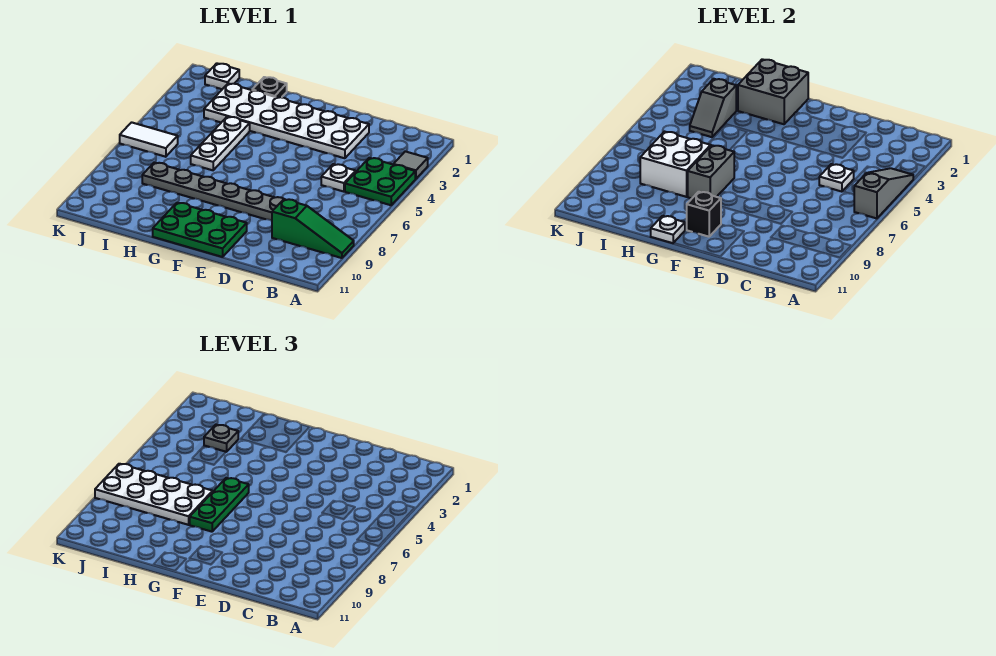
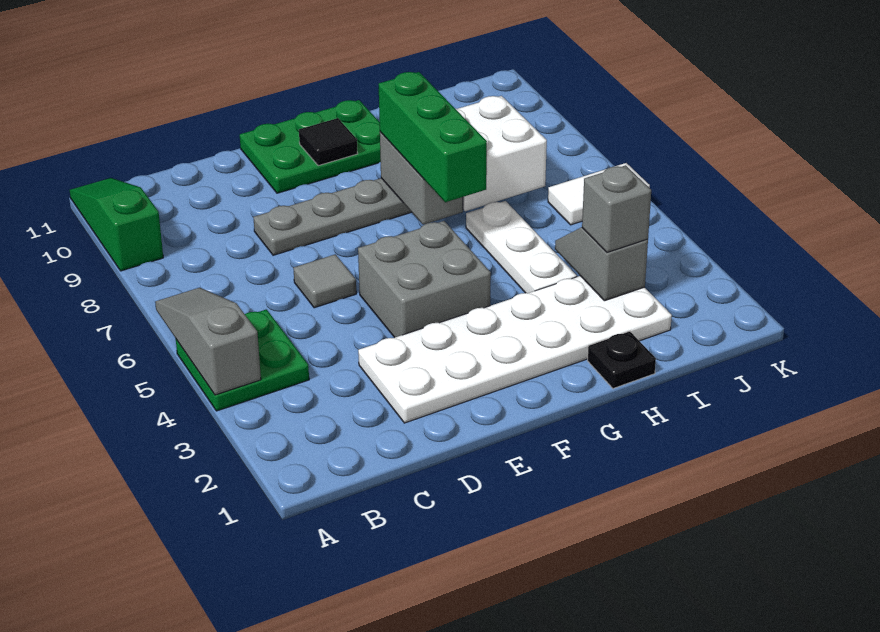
grey tile A3 level 1 -> grey tile D6 level 1
grey slope A4:A6 level 2 top 6 -> grey slope A4:A6 level 2 top 4
green slope A9:C9 level 1 top C -> green slope A9:A11 level 1 top 9
white plate C5 level 1 -> none
white plate C5 level 2 -> none
black brick F10 level 2 -> black tile F10 level 2
grey brick G1:H2 level 2 -> grey brick E4:F5 level 1
green plate G6:G8 level 3 -> green brick G6:G8 level 3
white plate G11 level 2 -> none
white plate H7:K8 level 3 -> none
grey plate I3 level 3 -> grey brick I3 level 3
white plate J1 level 1 -> none

